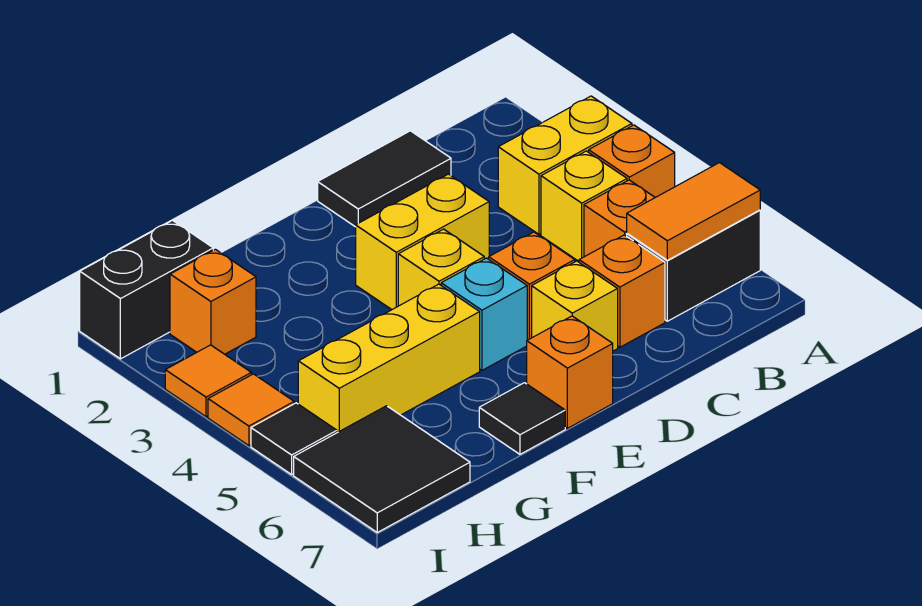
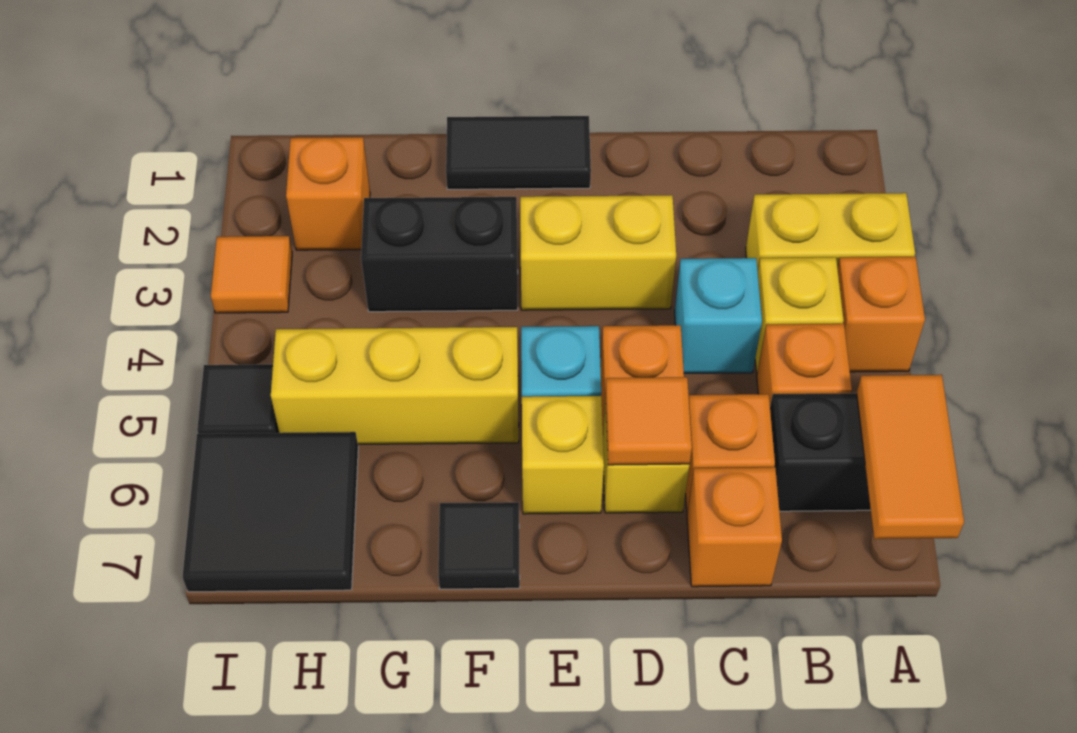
orange tile A6:B6 level 2 -> orange tile A6:A7 level 2
black tile C1:D1 level 1 -> black tile E1:F1 level 1
none -> cyan brick C4 level 1
yellow brick E4 level 1 -> yellow brick E6 level 1
orange brick E7 level 1 -> orange brick C7 level 1
black brick H1:I1 level 1 -> black brick F3:G3 level 1
orange tile I4 level 1 -> orange tile D6 level 2

